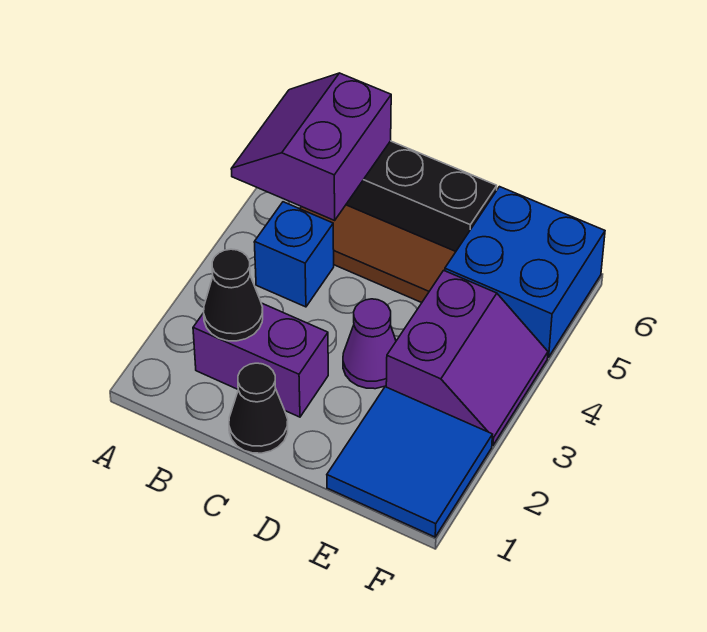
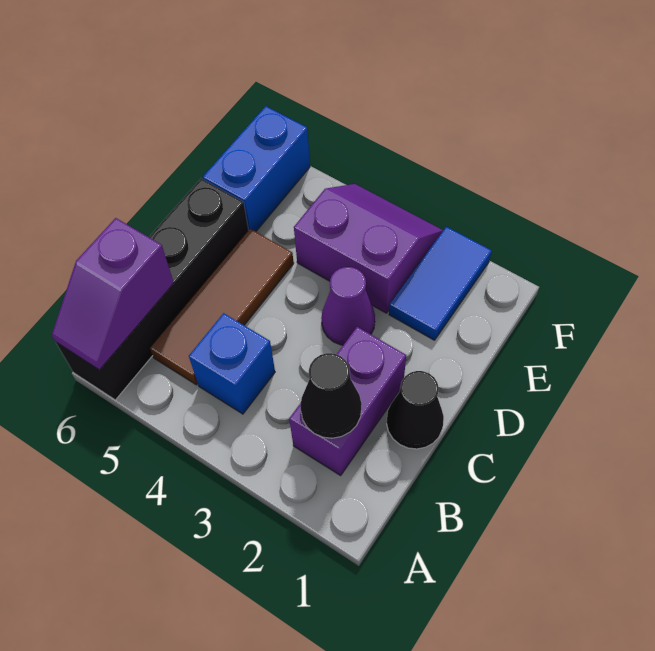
purple slope A5:B6 level 2 top B -> purple slope A6:B6 level 2 top B
blue tile E1:F2 level 1 -> blue tile E2:F2 level 1
blue brick E5:F6 level 1 -> blue brick E6:F6 level 1

